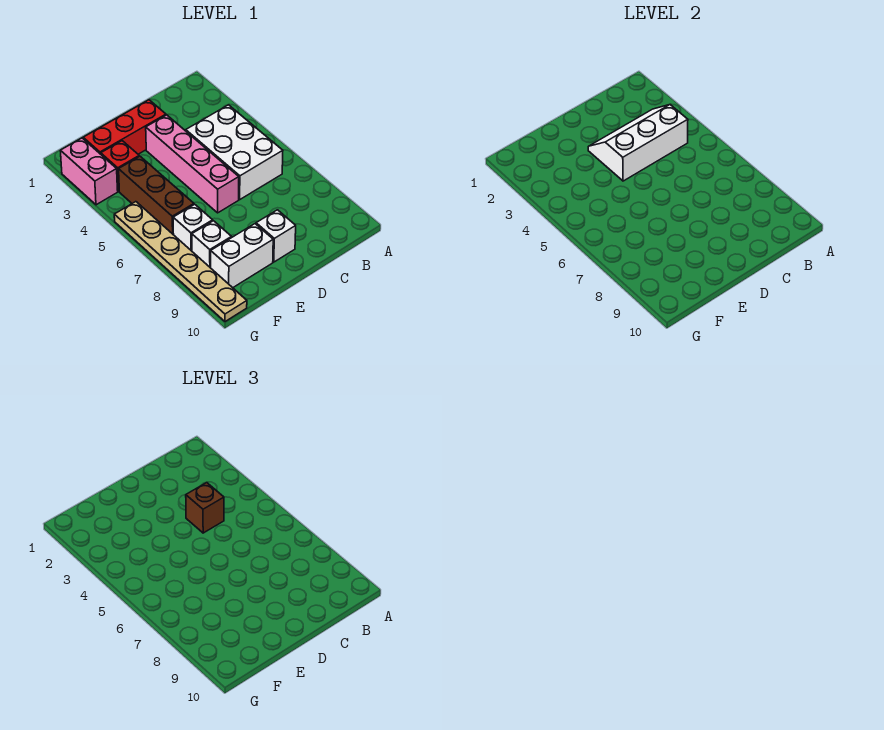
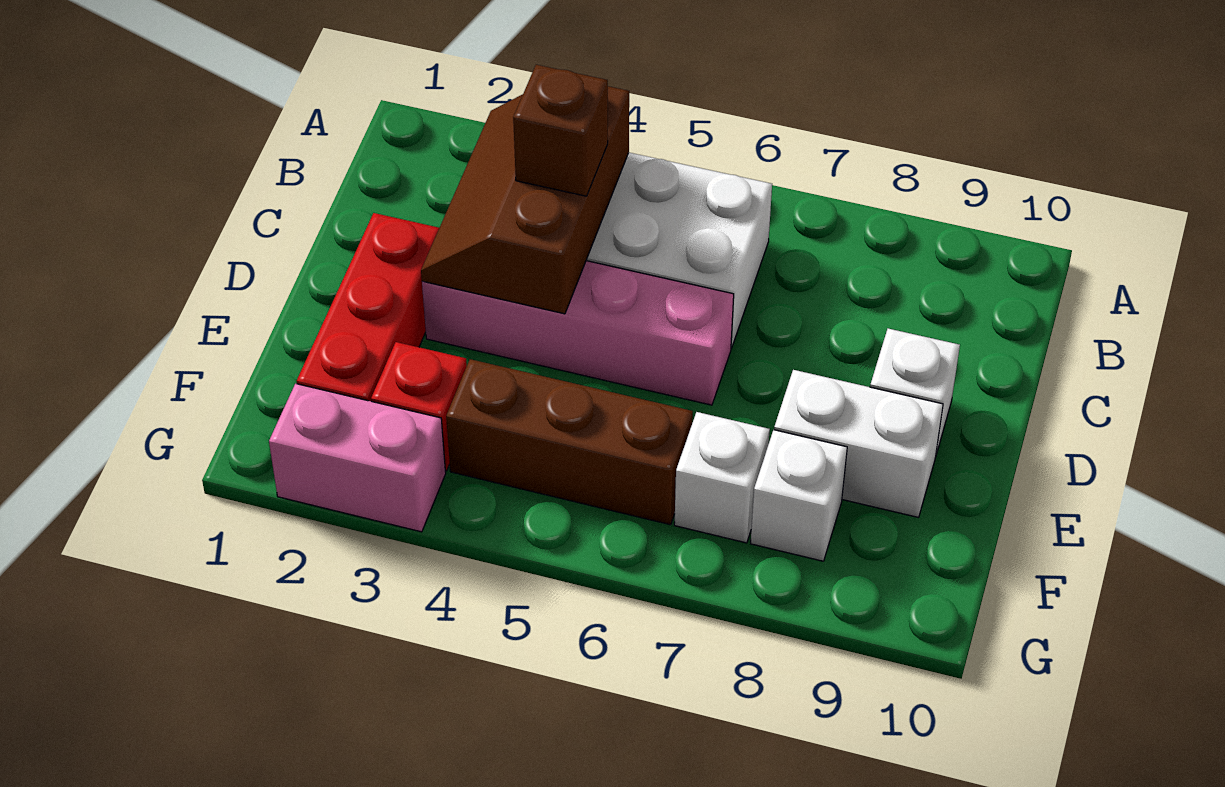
white slope B3:D4 level 2 top 4 -> brown slope B3:D4 level 2 top 4
white brick E9:F9 level 1 -> white brick E8:E9 level 1
tan plate G5:G10 level 1 -> none

